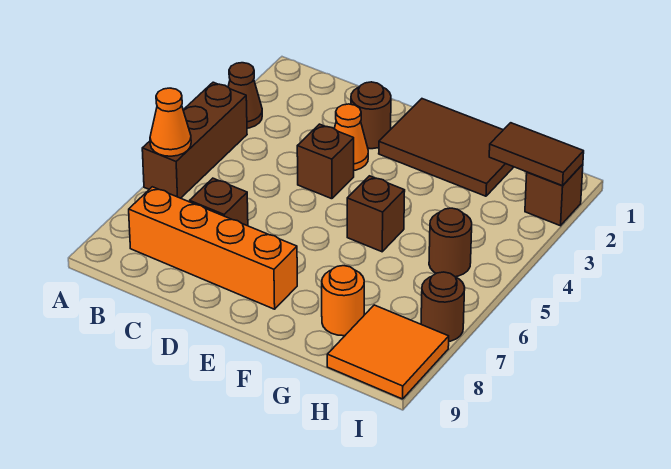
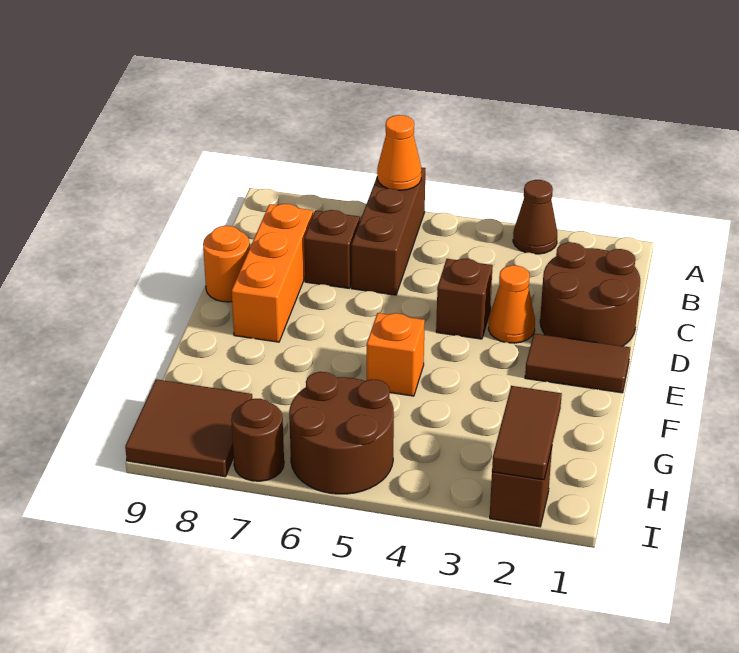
brown brick A4:A6 level 1 -> brown brick A6:C6 level 1
orange brick B8:E8 level 1 -> orange brick C8:E8 level 1
brown round brick D2 level 1 -> brown round brick C1:D2 level 1
brown tile E1:G2 level 1 -> brown tile E1:E2 level 1
brown brick F5 level 1 -> orange brick F5 level 1
orange round brick G8 level 1 -> orange round brick D9 level 1
brown round brick H5 level 1 -> brown round brick H5:I6 level 1
orange tile H8:I9 level 1 -> brown tile H8:I9 level 1

